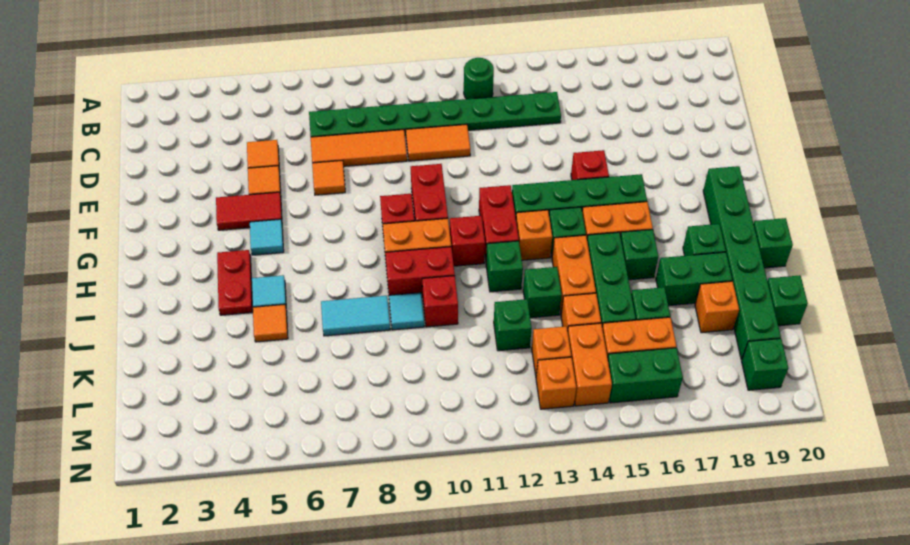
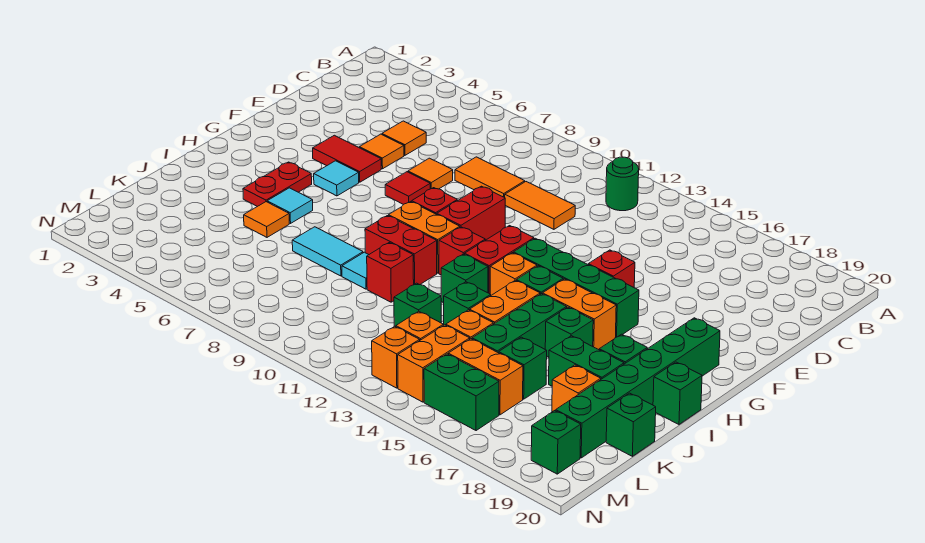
green plate C7:C14 level 1 -> none
orange tile D7:D9 level 1 -> orange tile D8:D9 level 1
none -> red tile F7 level 1

